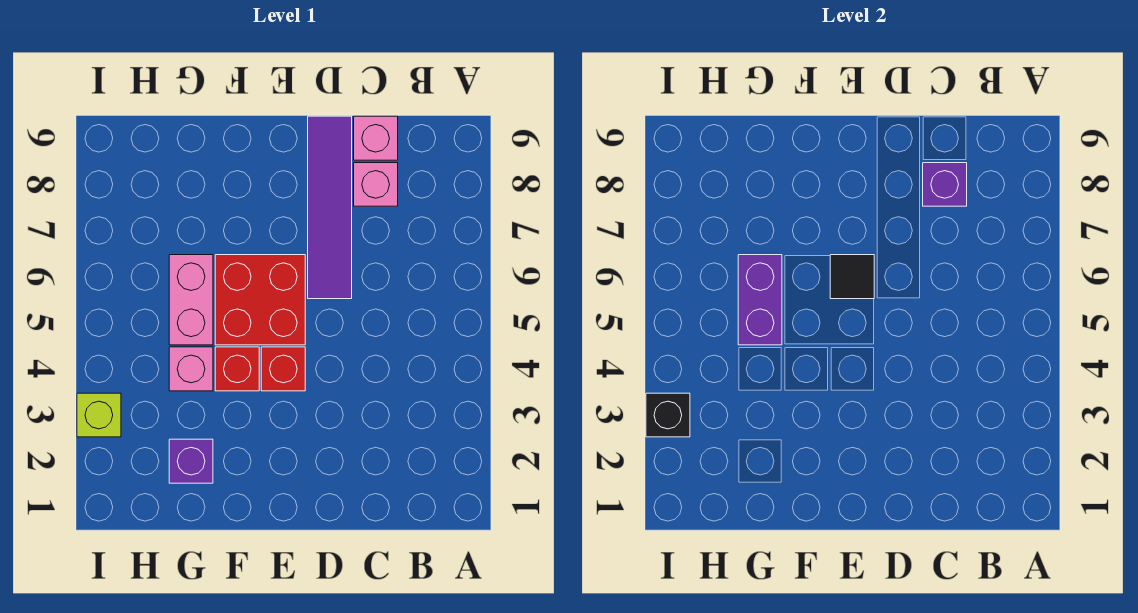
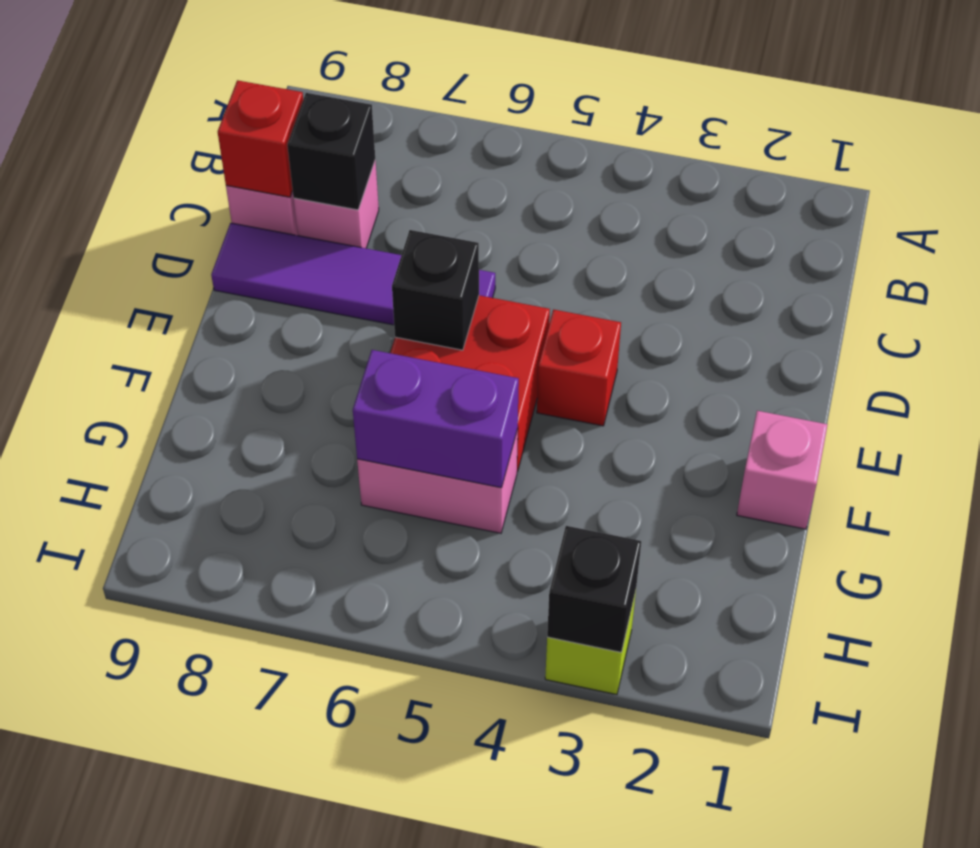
purple brick C8 level 2 -> black brick C8 level 2
black tile E6 level 2 -> black brick E6 level 2
red brick F4 level 1 -> red brick C9 level 2
purple brick G2 level 1 -> none
pink brick G4 level 1 -> pink brick F1 level 1

